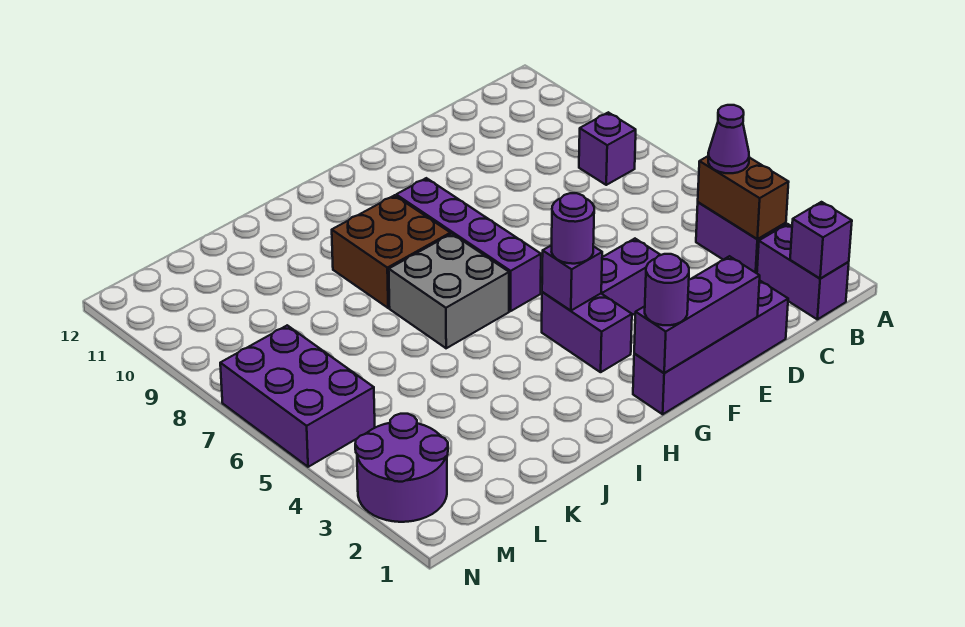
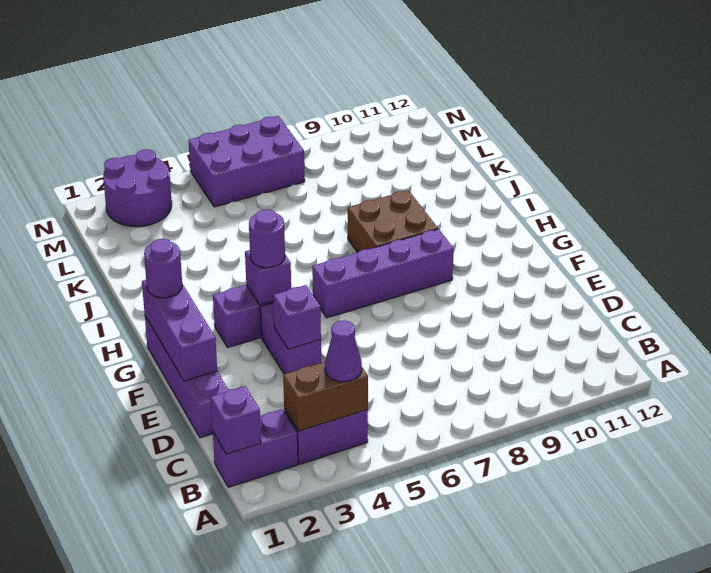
purple brick B8 level 1 -> purple brick E4 level 2
grey brick H6:I7 level 1 -> none

